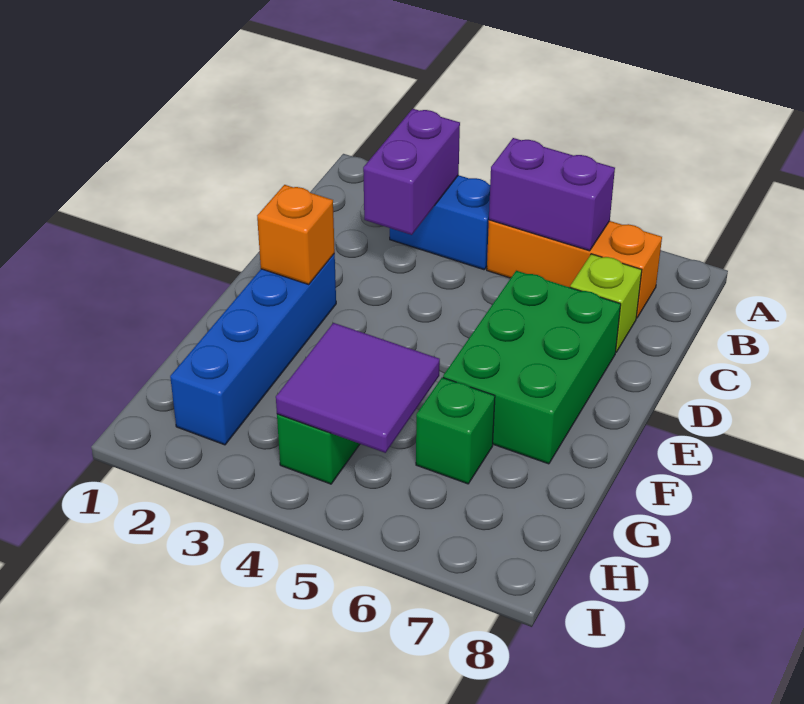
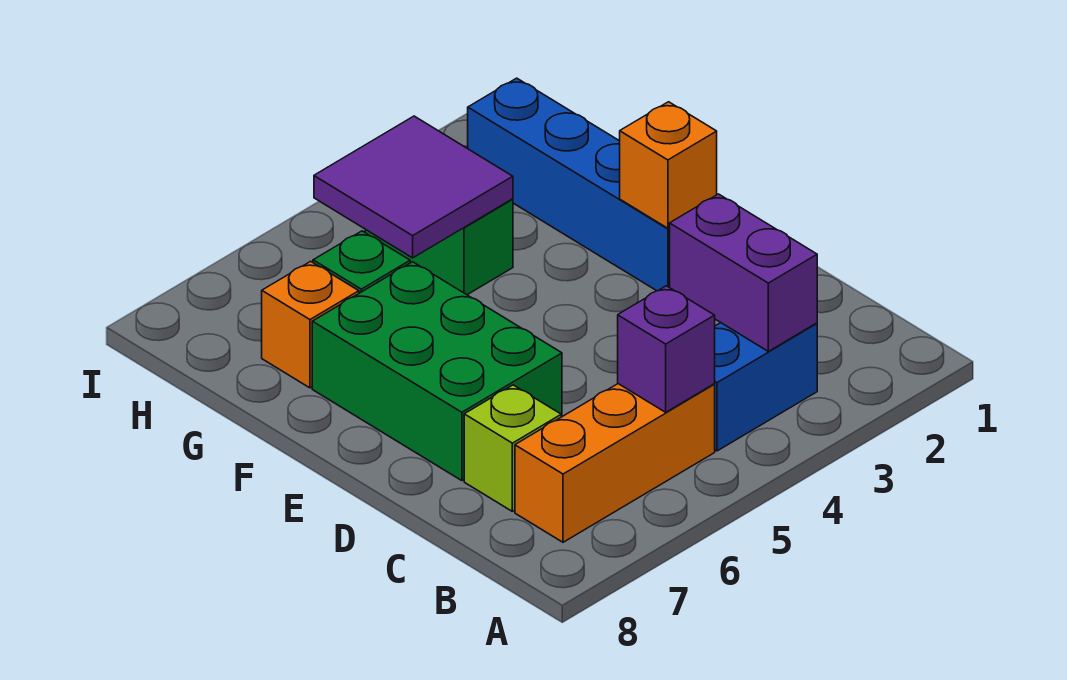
purple brick B5:B6 level 2 -> purple brick B5 level 2
none -> orange brick G7 level 1

